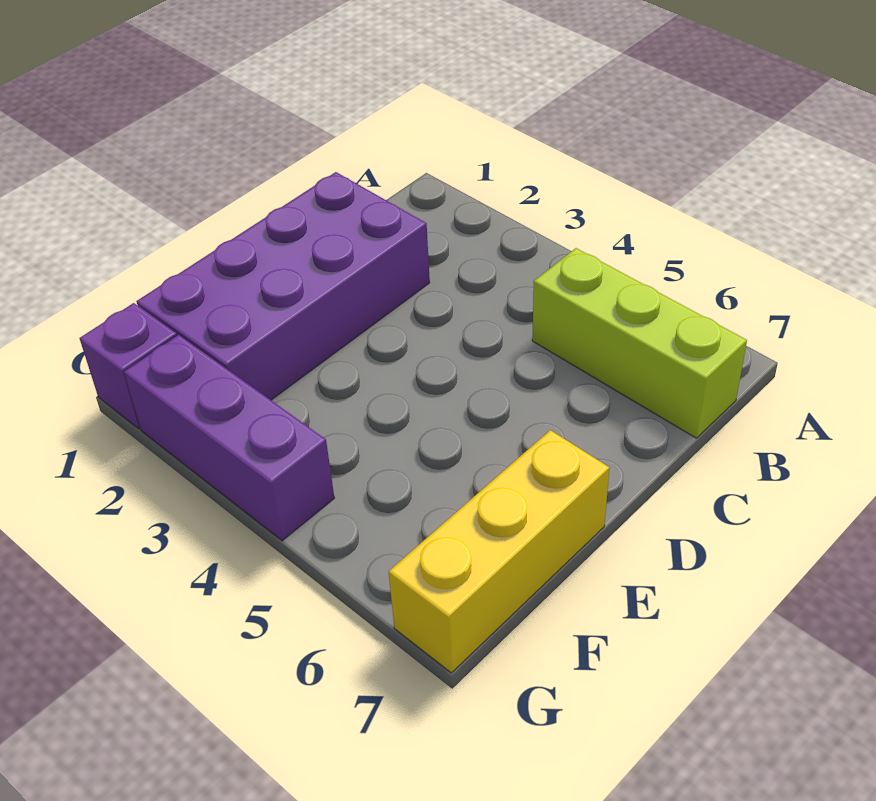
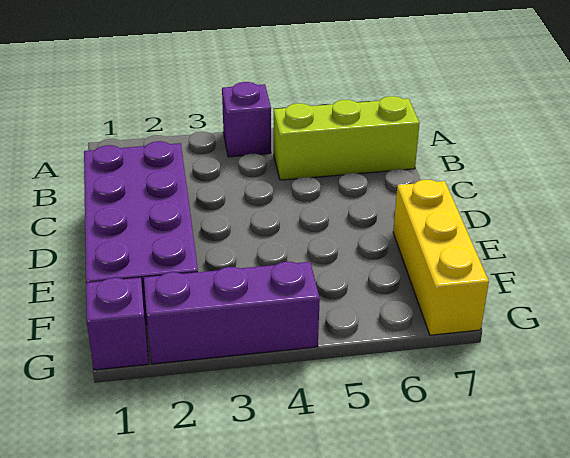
none -> purple brick A4 level 1

